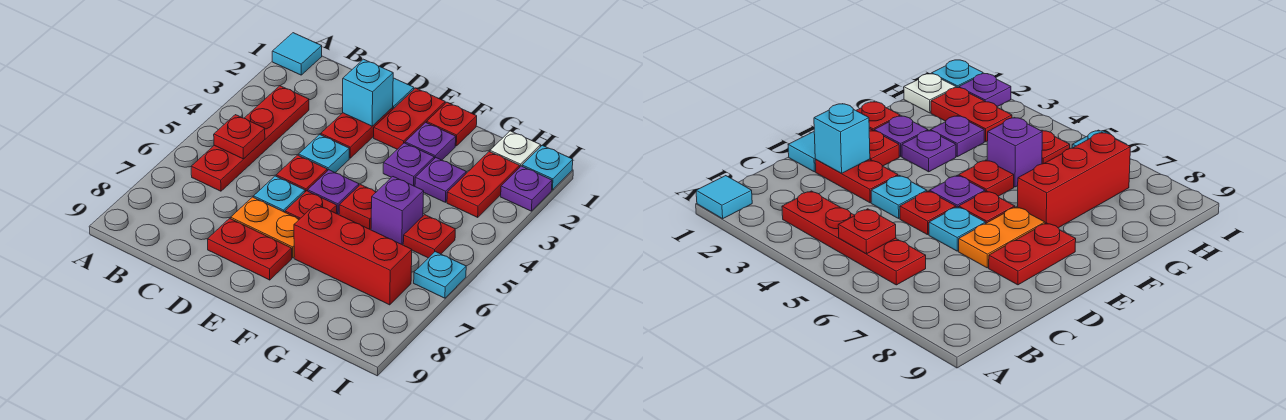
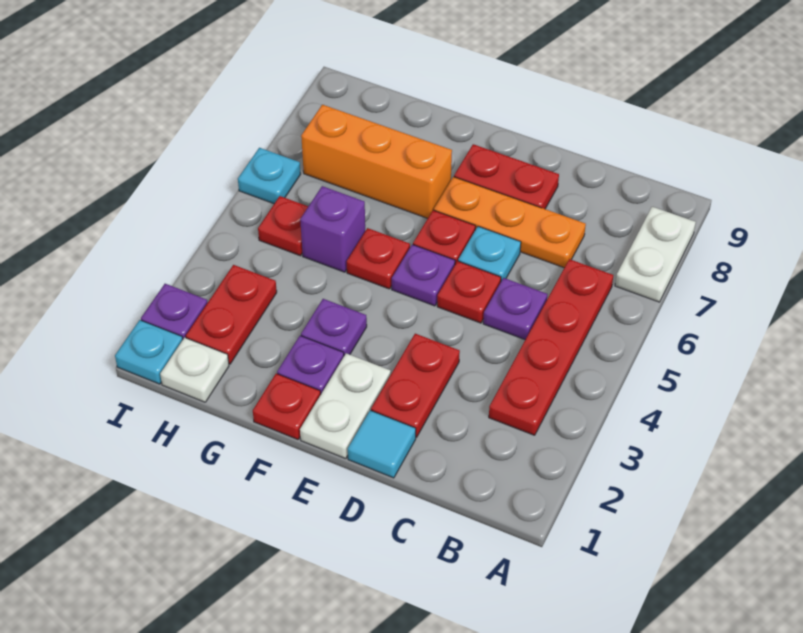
cyan tile A1 level 1 -> none
none -> white plate A7:A8 level 1
red plate B5 level 2 -> none
cyan brick D2 level 2 -> none
cyan plate D4 level 1 -> none
orange plate D7:E7 level 1 -> orange plate C7:E7 level 1
red plate E1:E2 level 1 -> white plate E1:E2 level 1
red brick F7:H7 level 1 -> orange brick F7:H7 level 1
purple plate G3 level 1 -> purple plate C5 level 1

